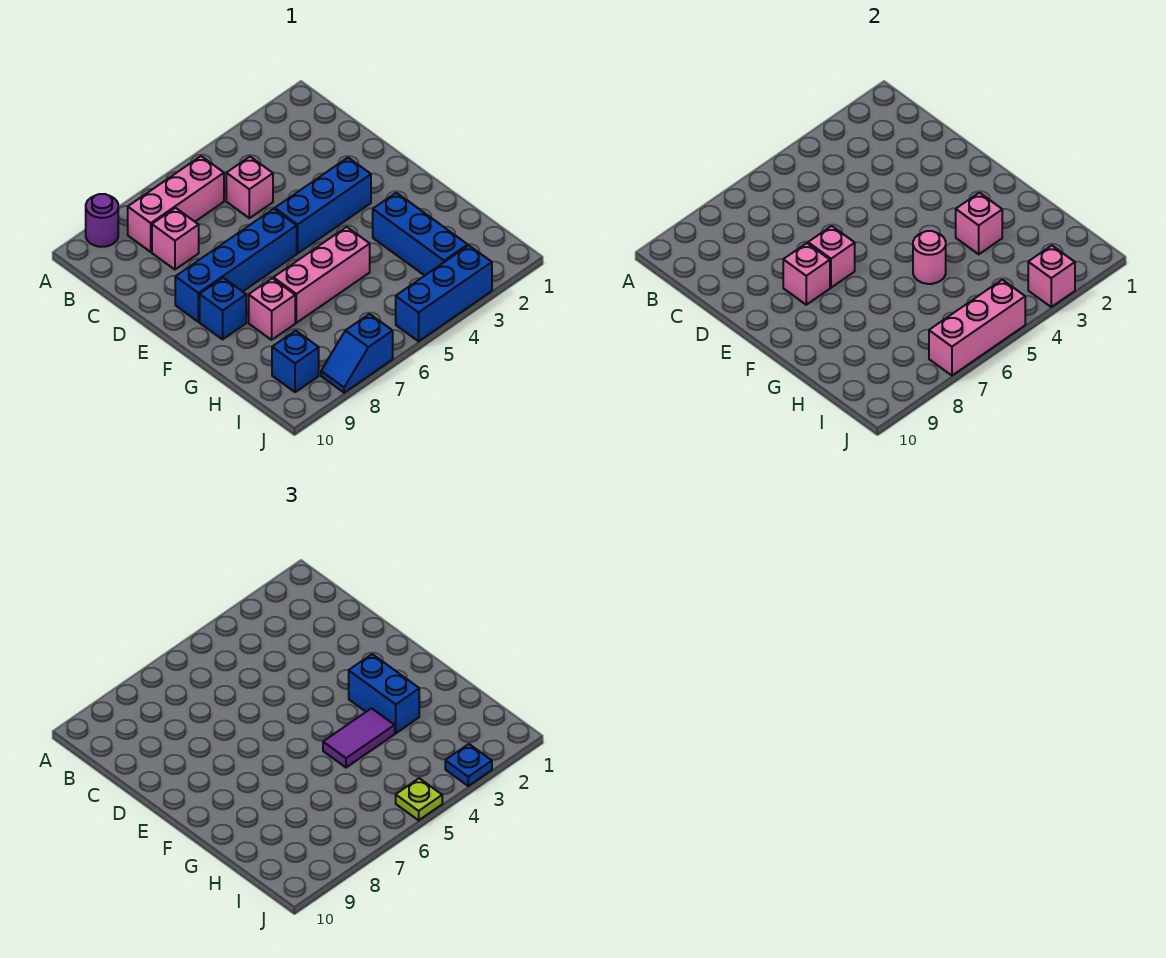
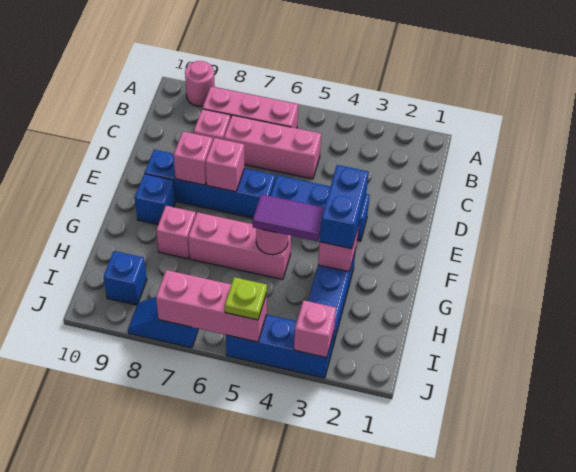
purple round brick A9 level 1 -> pink round brick A9 level 1
pink brick C5 level 1 -> pink brick C5:C7 level 1
blue plate J3 level 3 -> none

